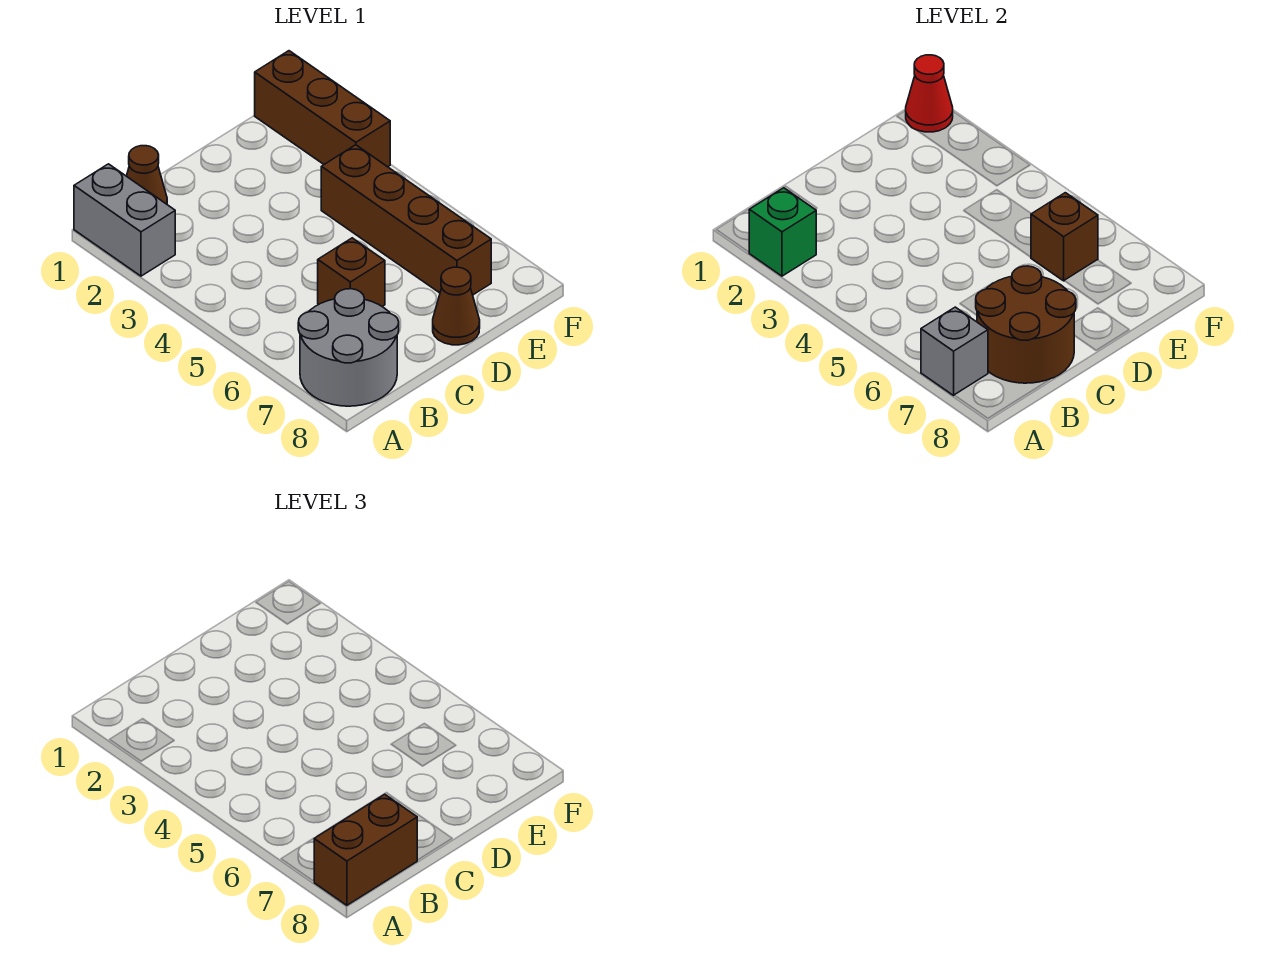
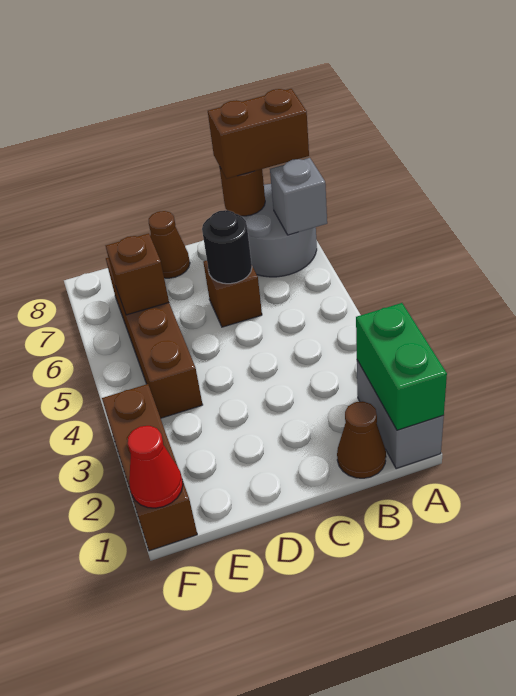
green brick A2 level 2 -> green brick A1:A2 level 2
brown round brick B7:C8 level 2 -> brown round brick B8 level 2
none -> black round brick C6 level 2

